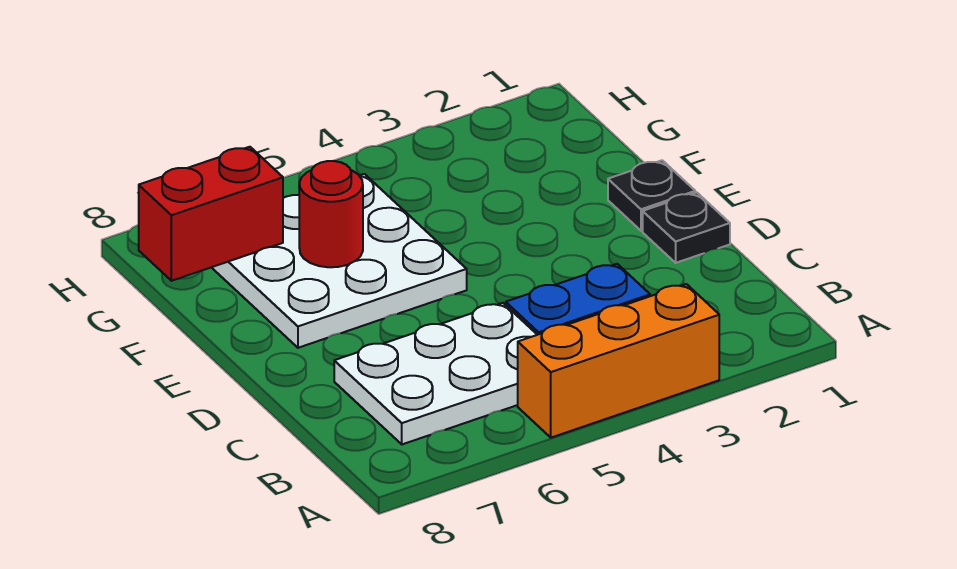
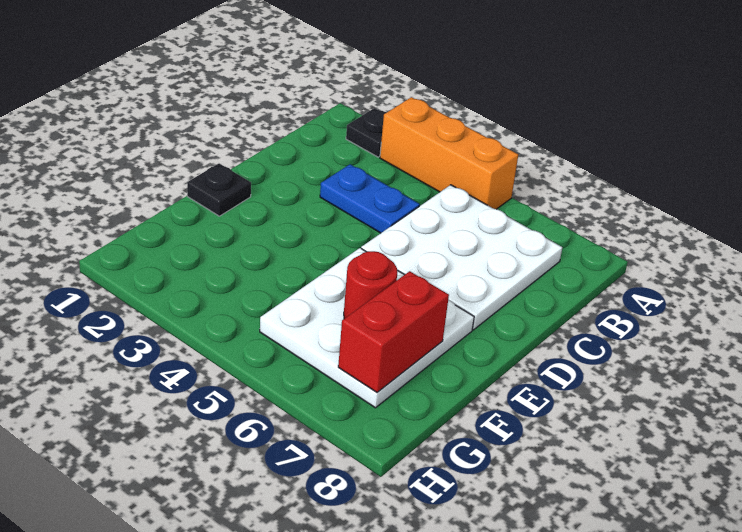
white plate B5:C7 level 1 -> white plate B5:D7 level 1
black plate D1 level 1 -> black plate A2 level 1
red brick G7:G8 level 2 -> red brick F7:G7 level 2

